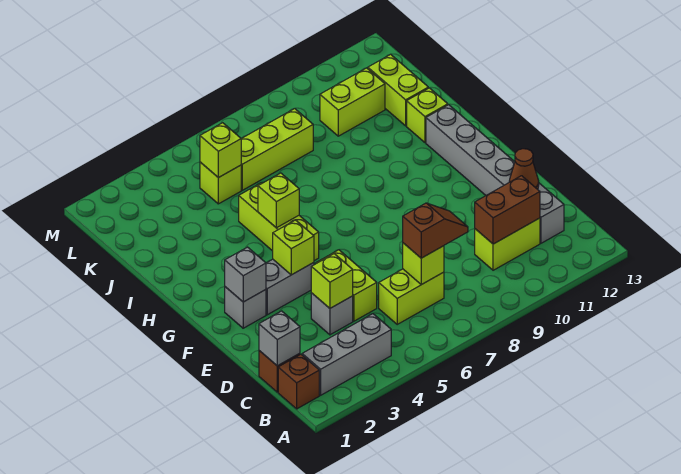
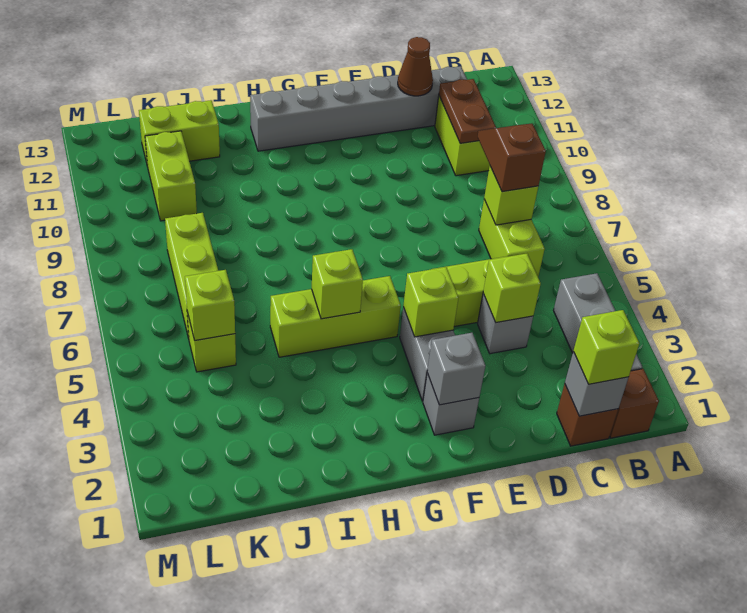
brown brick C10:C11 level 2 -> brown plate C10:C11 level 2
lime brick I12 level 1 -> lime brick C1 level 3

